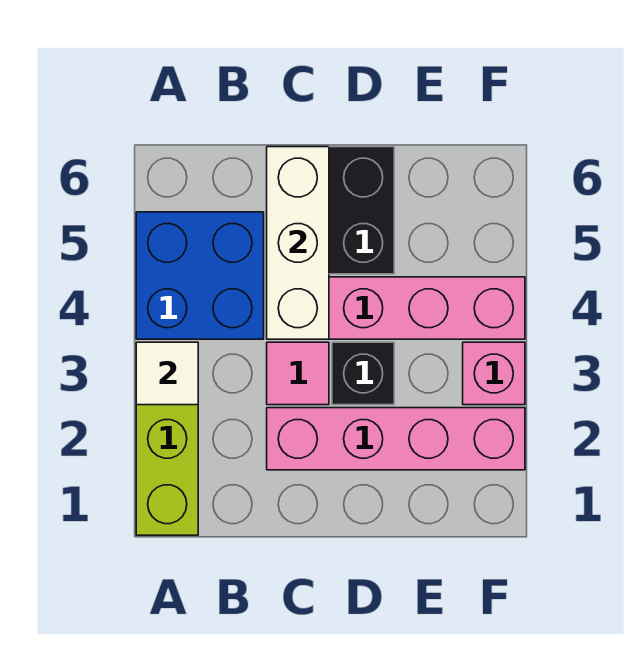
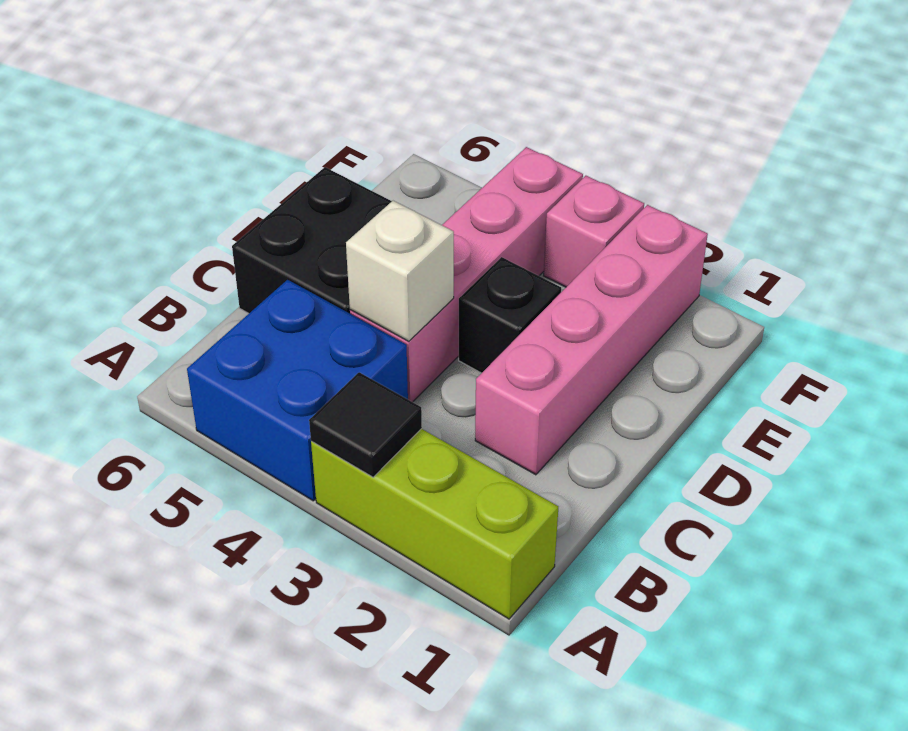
white tile A3 level 2 -> black tile A3 level 2
pink tile C3 level 1 -> none
white brick C4:C6 level 2 -> white brick C4 level 2

